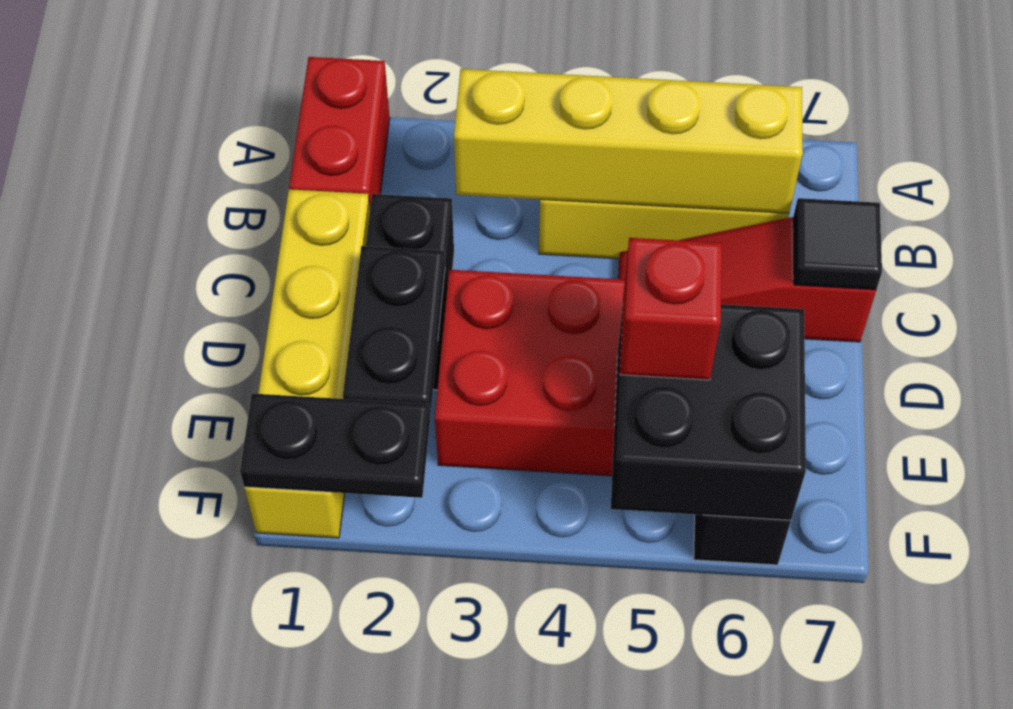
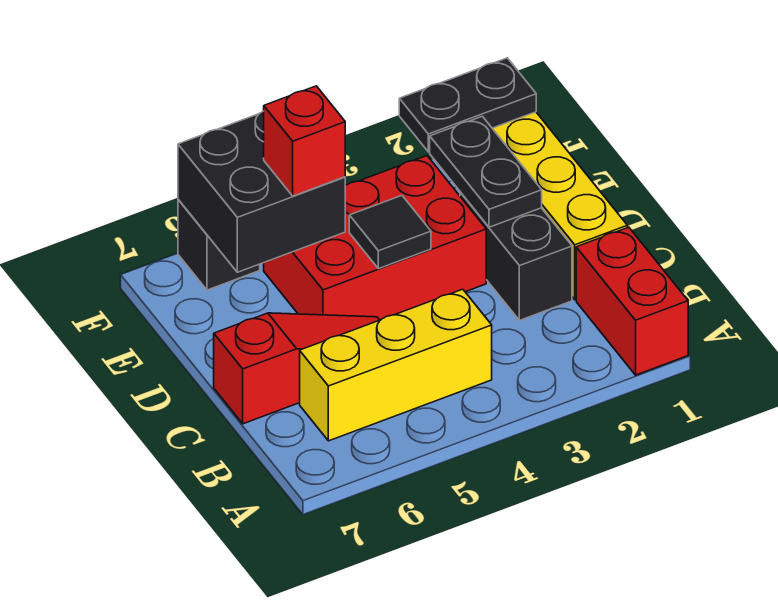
yellow brick B3:B6 level 2 -> none
black tile C7 level 2 -> black tile D4 level 2

